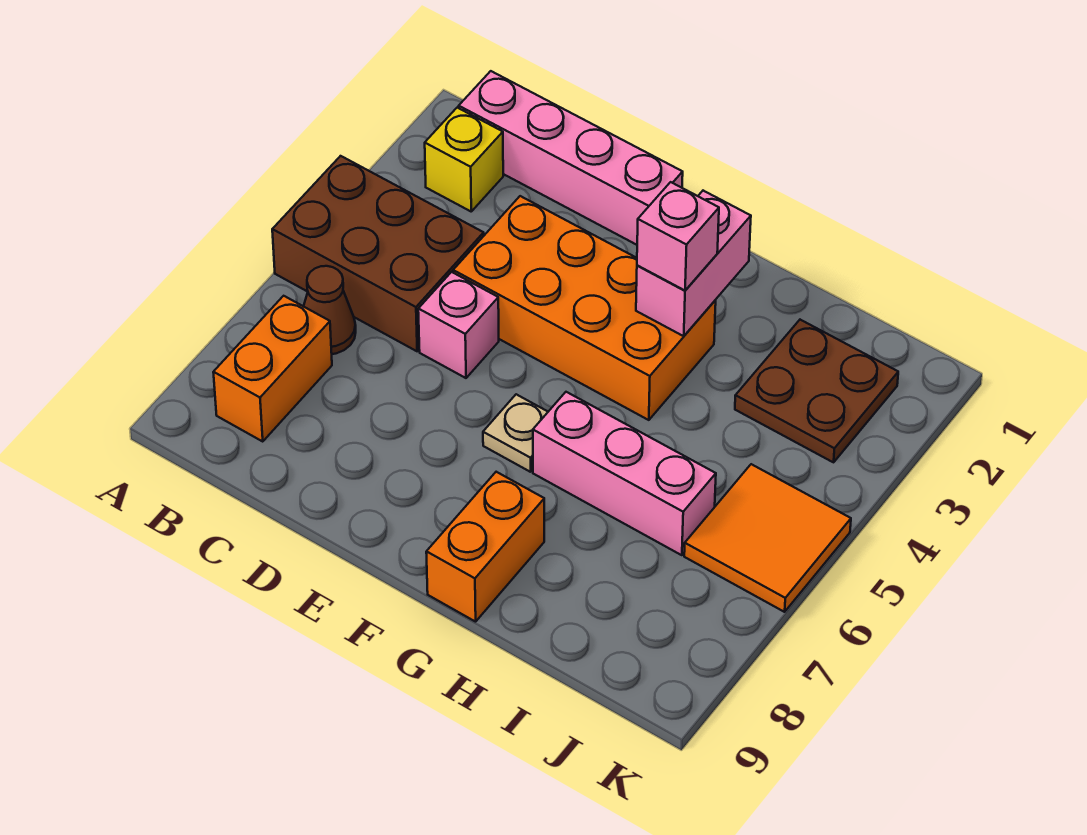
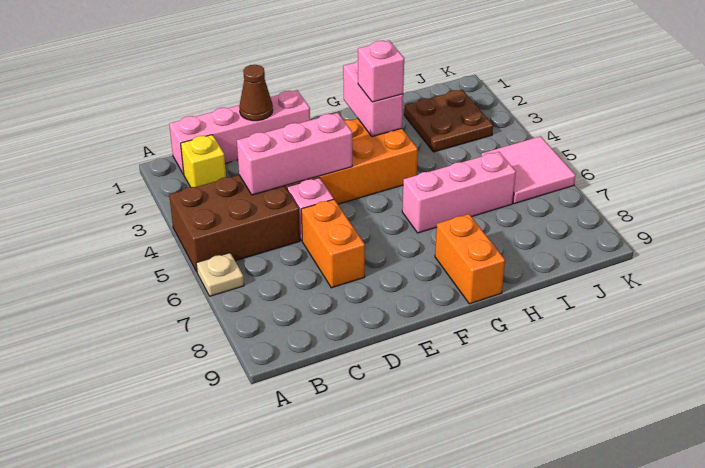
brown cone B6 level 1 -> brown cone D1 level 2
orange brick B7:B8 level 1 -> orange brick D6:D7 level 1
none -> pink brick C4:E4 level 2
tan plate F6 level 1 -> tan plate A6 level 1
orange tile J5:K6 level 1 -> pink tile J5:K6 level 1

